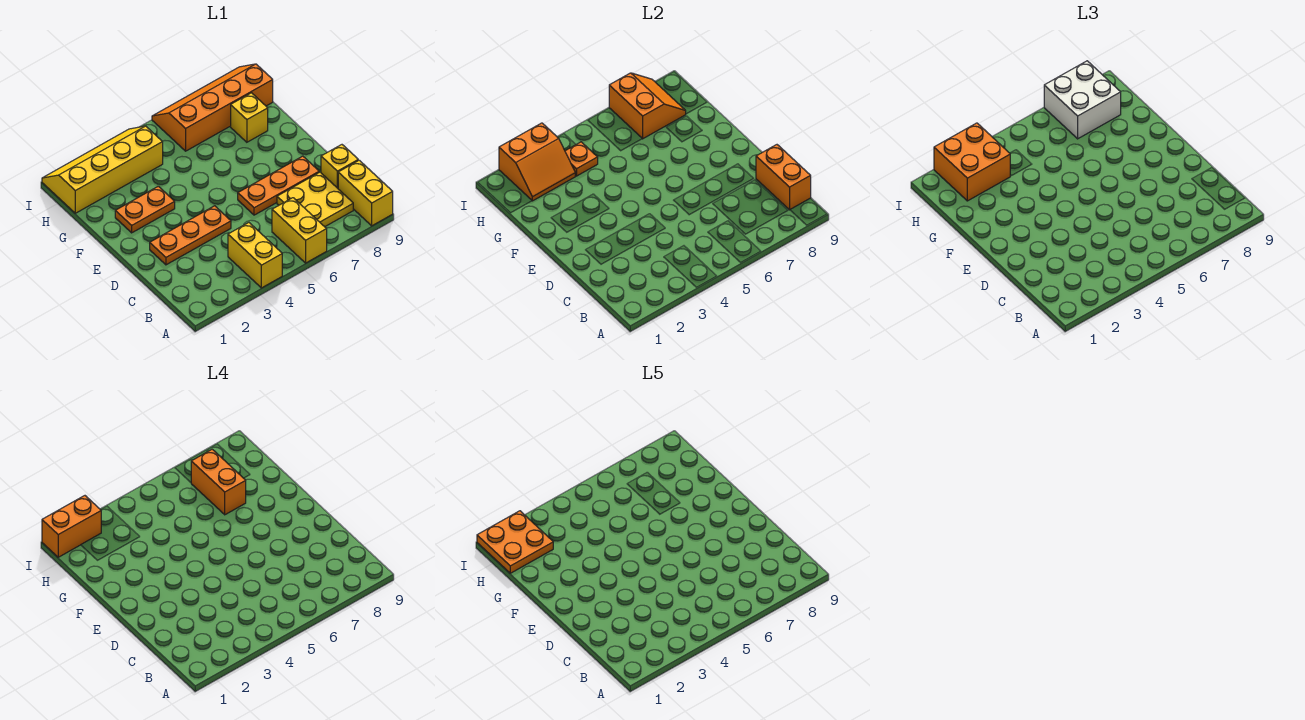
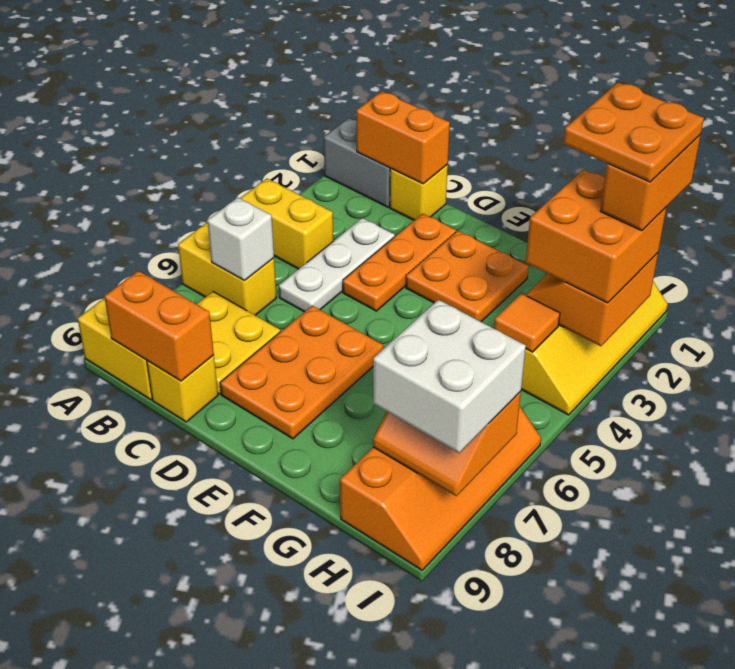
none -> grey brick A1:B1 level 1
none -> white brick B6 level 2
none -> white plate C3:C5 level 1
orange plate D6:D8 level 1 -> orange plate D6:E8 level 1
orange plate F2:F3 level 1 -> orange plate E2:F3 level 1
orange brick G7:H7 level 4 -> orange brick B1:C1 level 2
yellow brick G8 level 1 -> yellow brick C1 level 1
orange plate H4 level 2 -> orange tile H4 level 2

